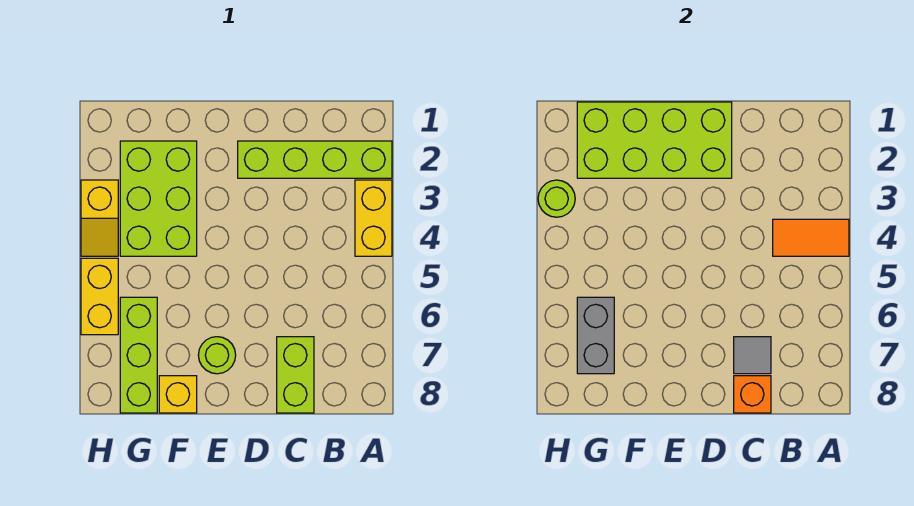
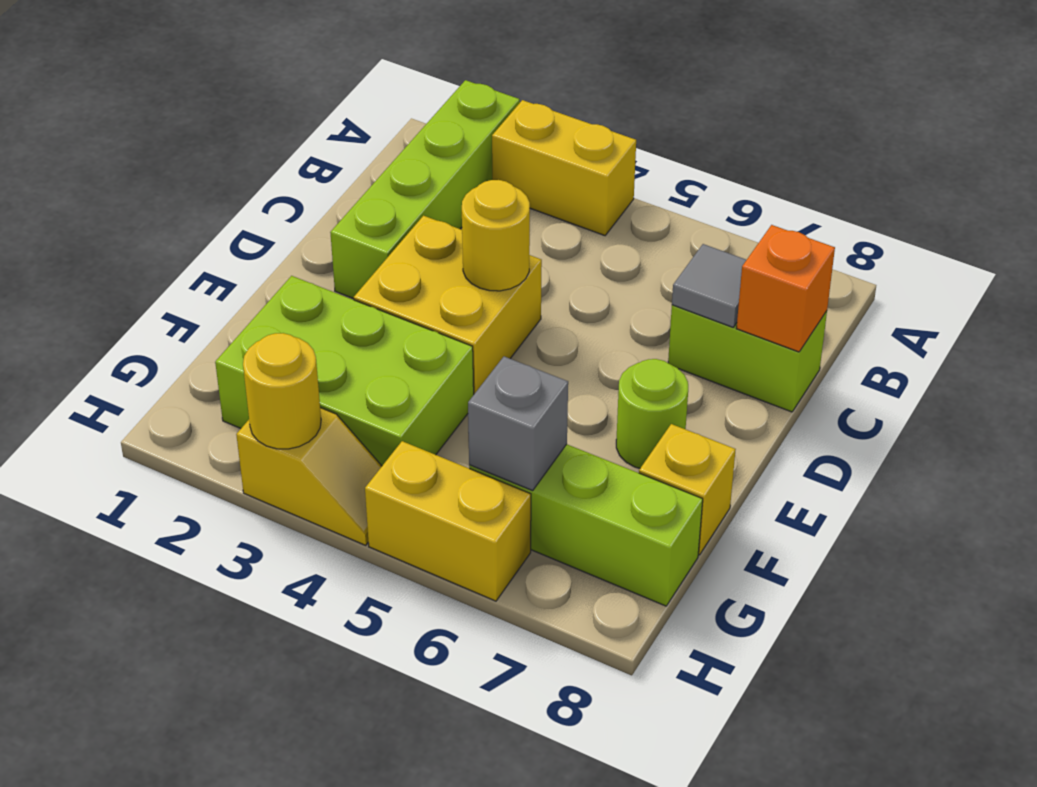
orange tile A4:B4 level 2 -> none
lime brick D1:G2 level 2 -> none
none -> yellow brick D3:E4 level 1
none -> yellow round brick D4 level 2
grey brick G6:G7 level 2 -> grey brick G6 level 2
lime round brick H3 level 2 -> yellow round brick H3 level 2

